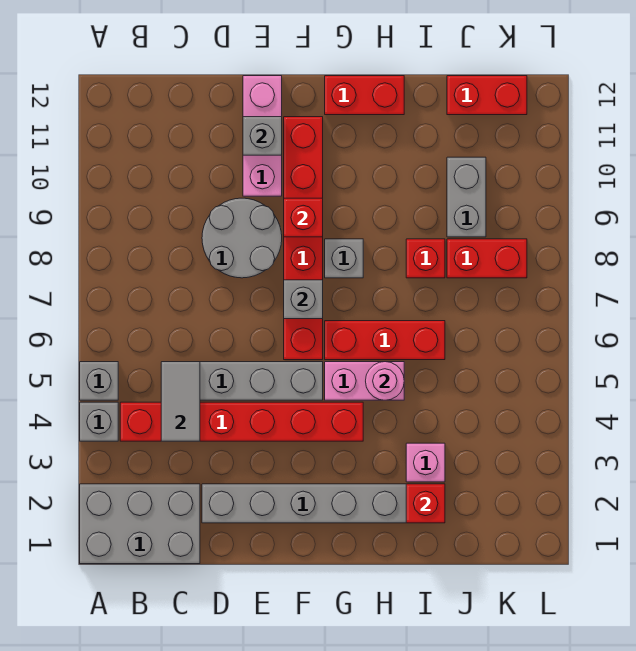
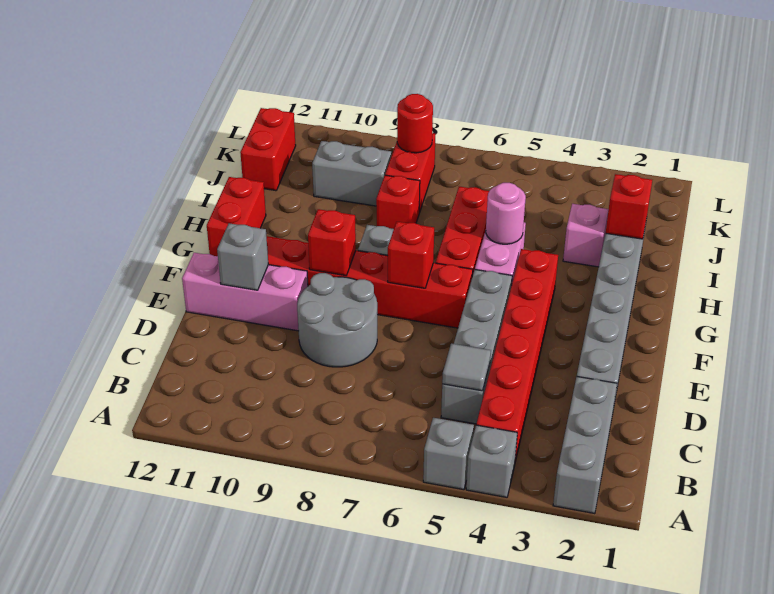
grey brick A1:C2 level 1 -> grey brick A2:C2 level 1
grey tile C4:C5 level 2 -> grey tile C5 level 2
grey brick F7 level 2 -> red brick F7 level 2
none -> red round brick K8 level 2

